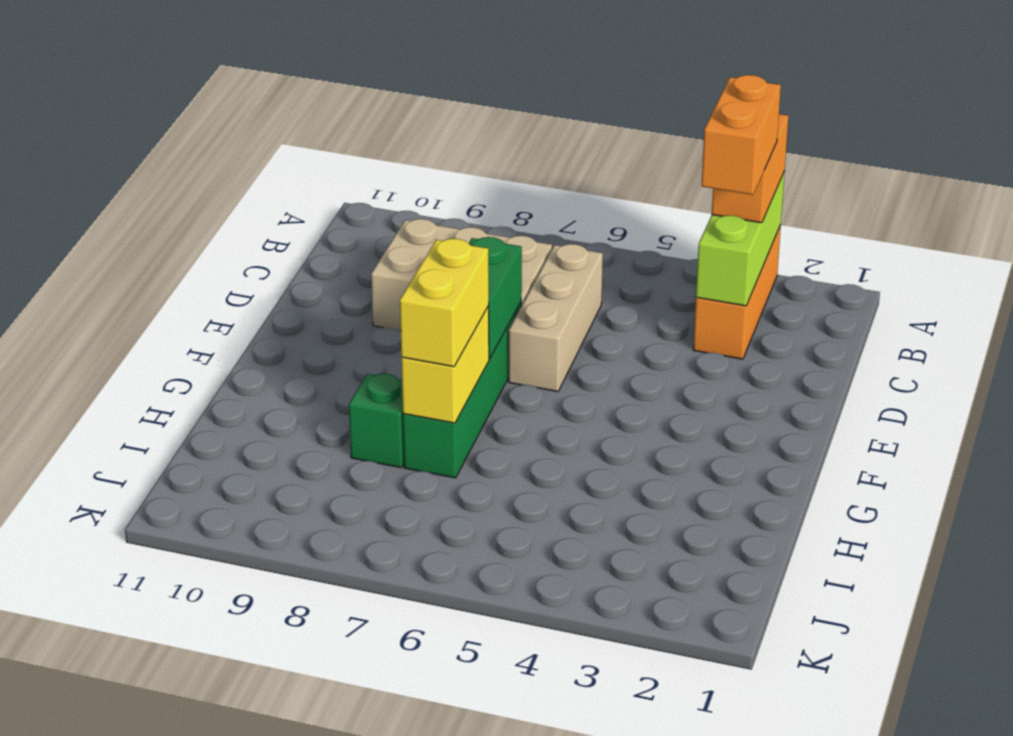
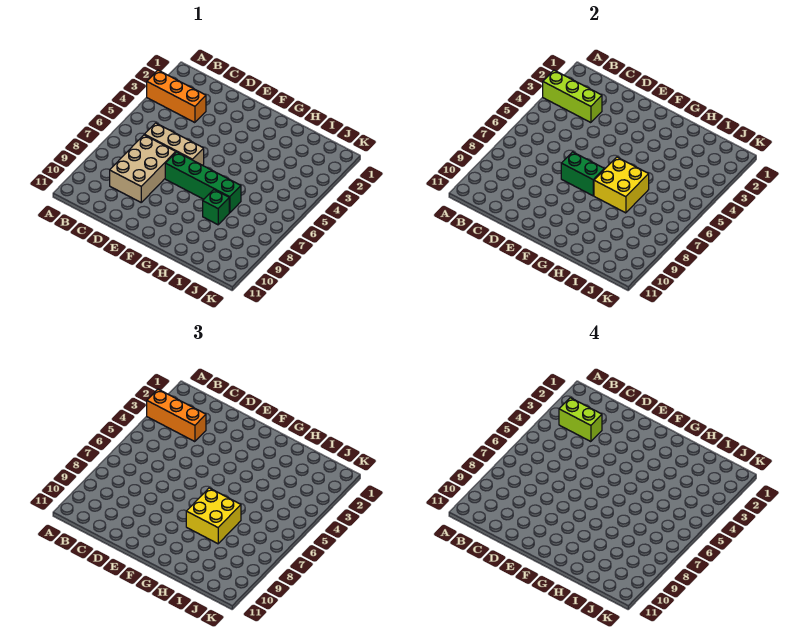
orange brick A3:B3 level 3 -> orange brick A3:C3 level 3
orange brick B3:C3 level 4 -> lime brick B3:C3 level 4
yellow brick G7:H7 level 2 -> yellow brick G6:H7 level 2
yellow brick G7:H7 level 3 -> yellow brick G7:H8 level 3

